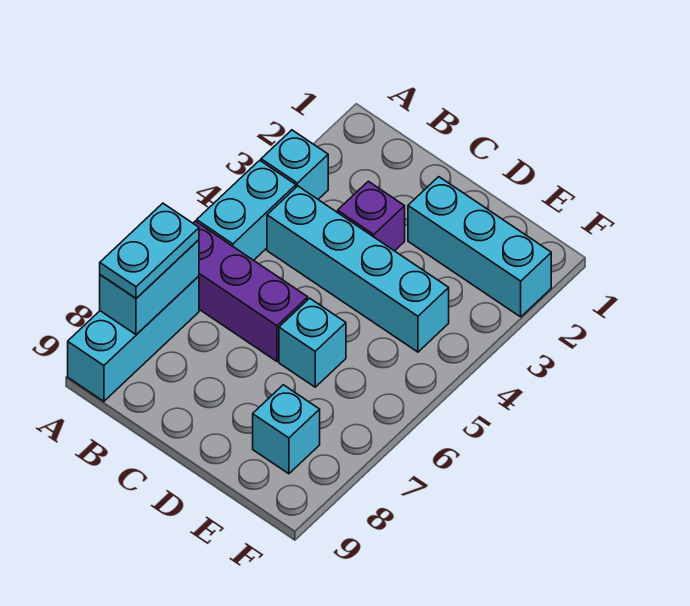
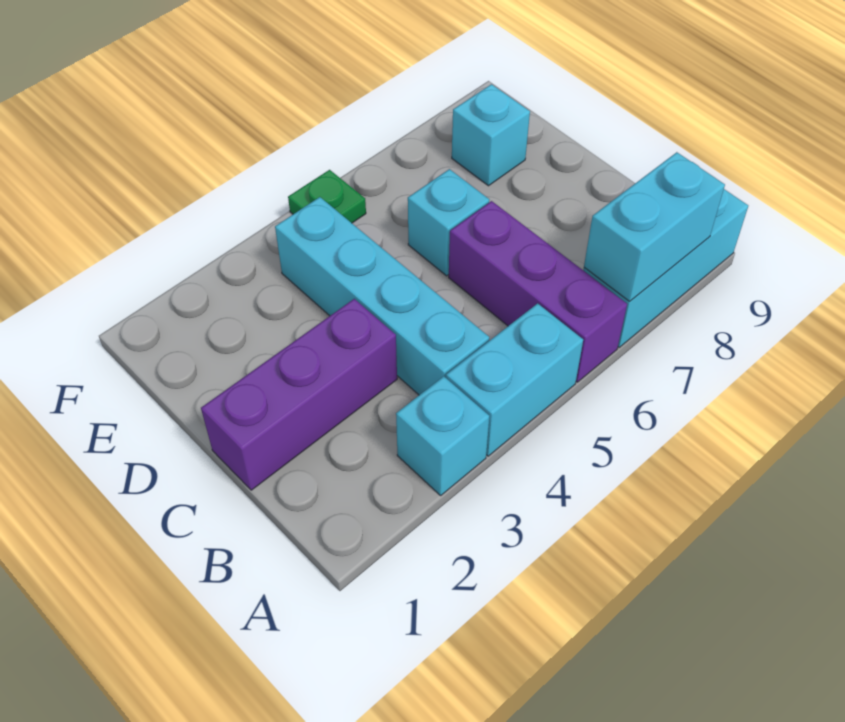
cyan plate A7:A8 level 3 -> none
purple brick C3 level 1 -> purple brick C1:C3 level 1
cyan brick D2:F2 level 1 -> none
none -> green plate F5 level 1

